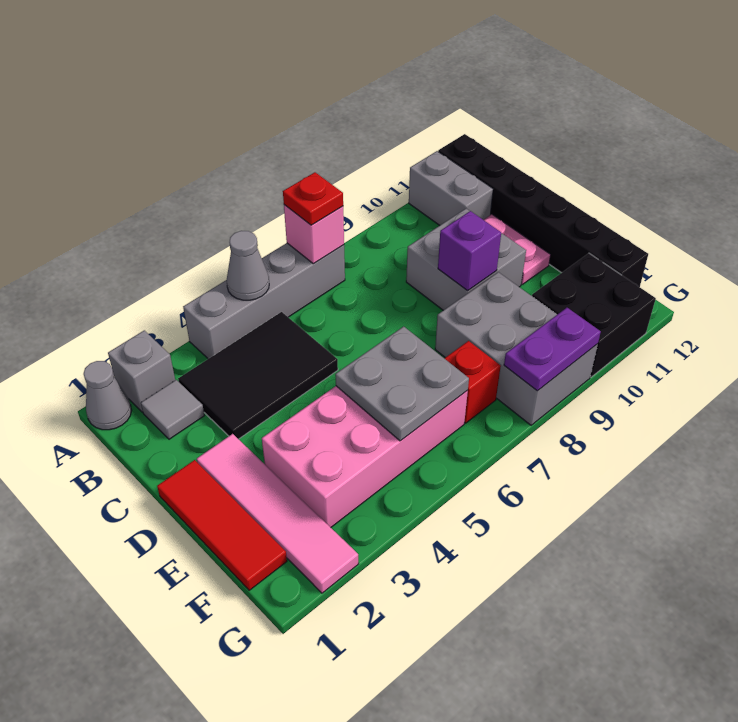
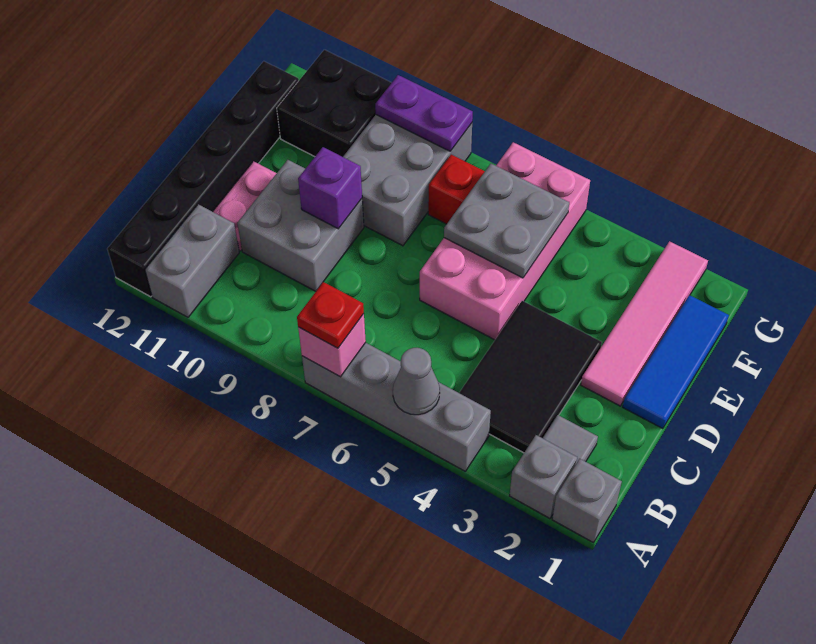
grey cone A1 level 1 -> grey brick A1 level 1
black tile B3:C5 level 1 -> black tile B3:D4 level 1
red tile D1:F1 level 1 -> blue tile D1:F1 level 1
pink brick E3:F6 level 1 -> pink brick D5:G6 level 1

